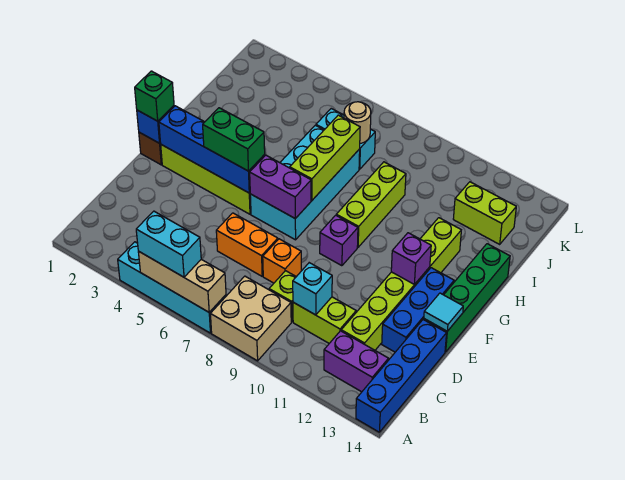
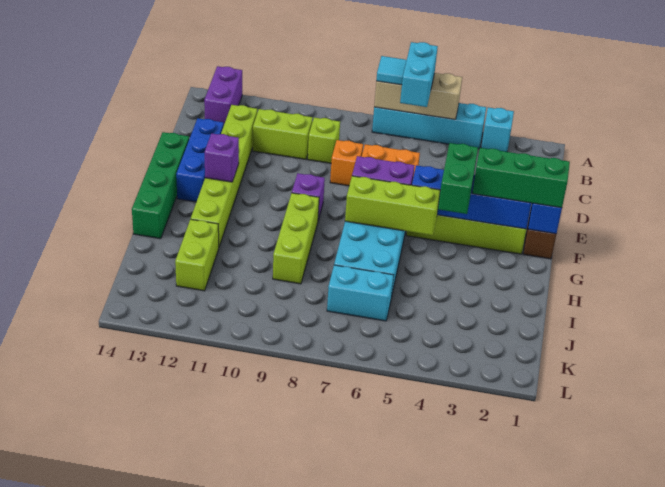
cyan brick A5:A6 level 3 -> cyan brick A6:B6 level 3
tan brick A8:B9 level 1 -> none
blue brick A14:D14 level 1 -> none
purple brick B12:B13 level 1 -> purple brick A13:B13 level 1
cyan brick C10 level 2 -> cyan brick A3 level 1
cyan tile E14 level 2 -> cyan tile A7 level 3
green brick F1 level 3 -> green brick F1:F3 level 3
green brick F4:F5 level 3 -> green brick F4:G4 level 3
lime brick G7:I7 level 2 -> lime brick G5:G7 level 2
tan round brick J7 level 2 -> none
lime brick J12:J13 level 1 -> lime brick I12:J12 level 1

